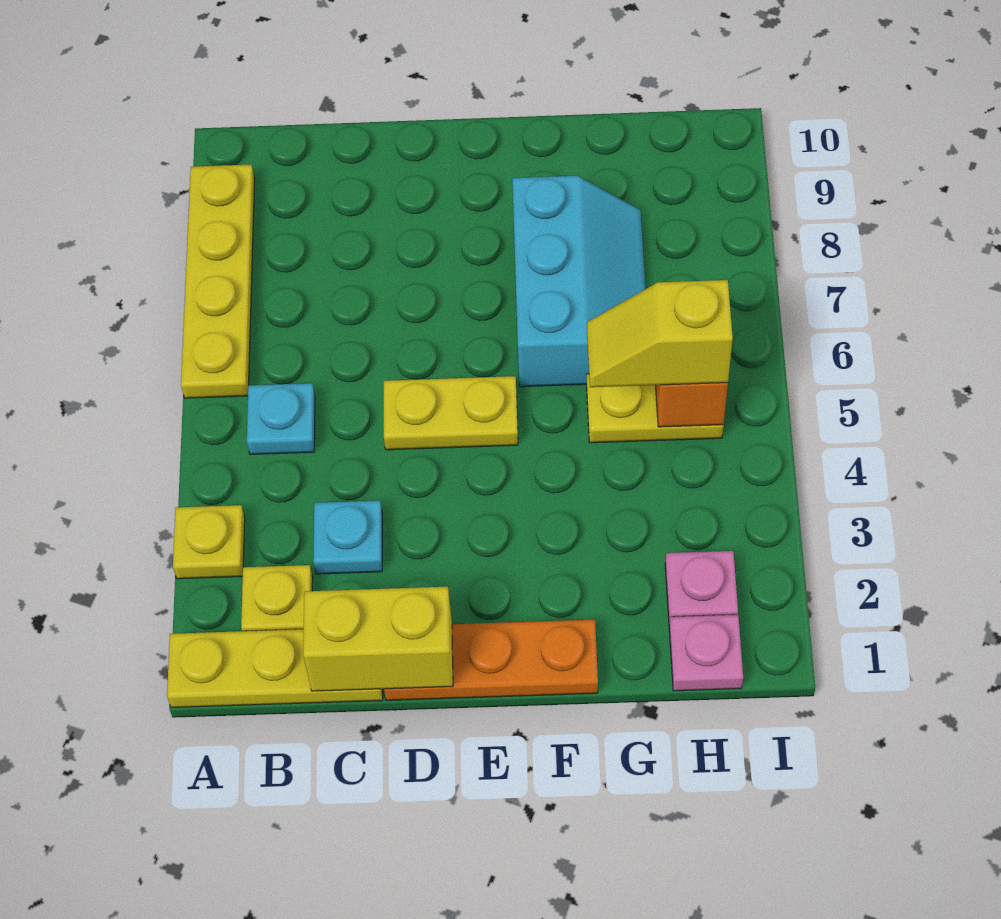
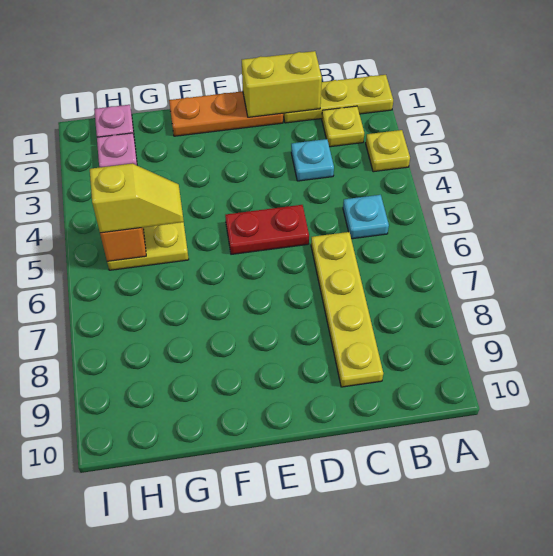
yellow plate A6:A9 level 1 -> yellow plate C6:C9 level 1
yellow plate D5:E5 level 1 -> red plate D5:E5 level 1
cyan slope F6:G8 level 1 top F -> none

